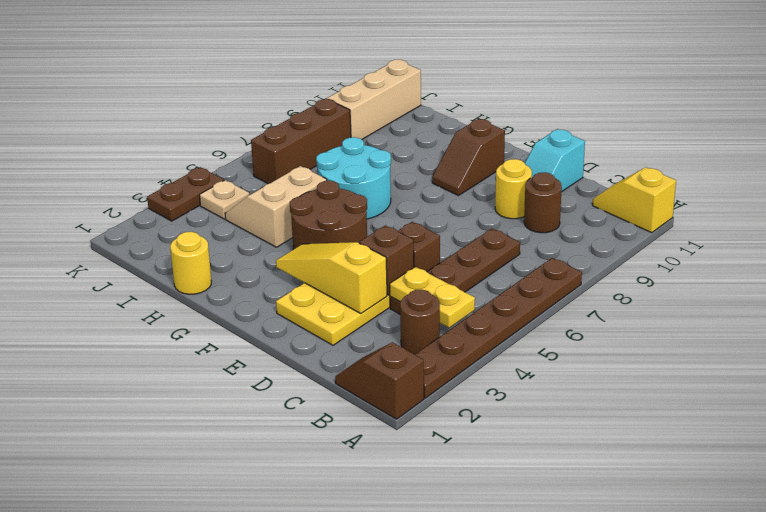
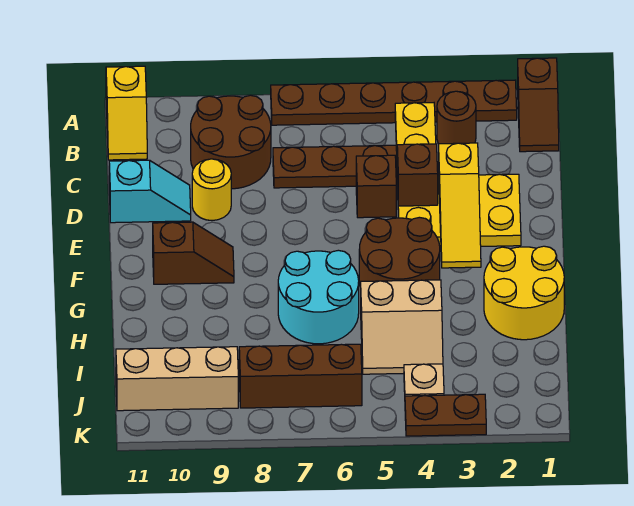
brown round brick C9 level 1 -> brown round brick B8:C9 level 1
yellow round brick H1 level 1 -> yellow round brick G1:H2 level 1

